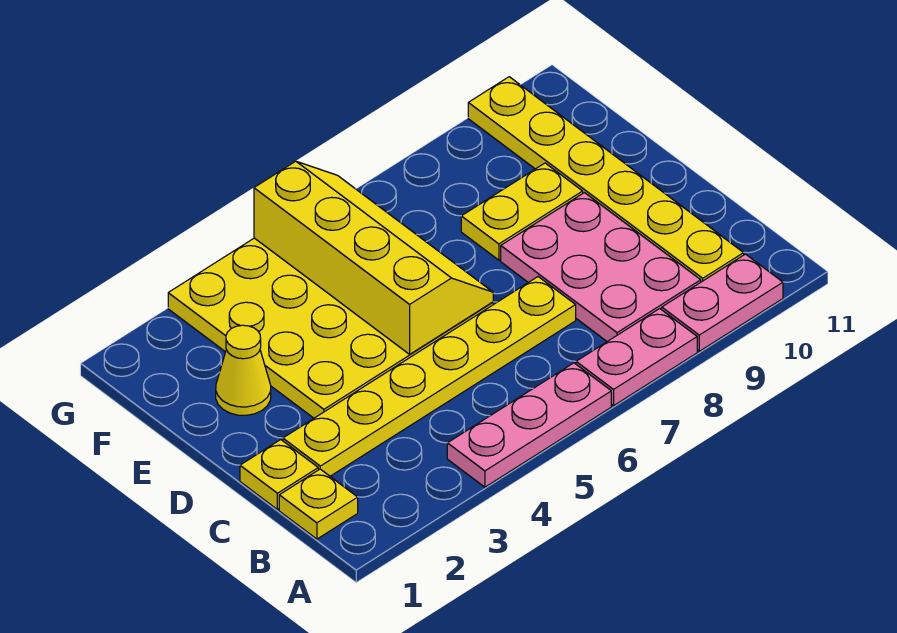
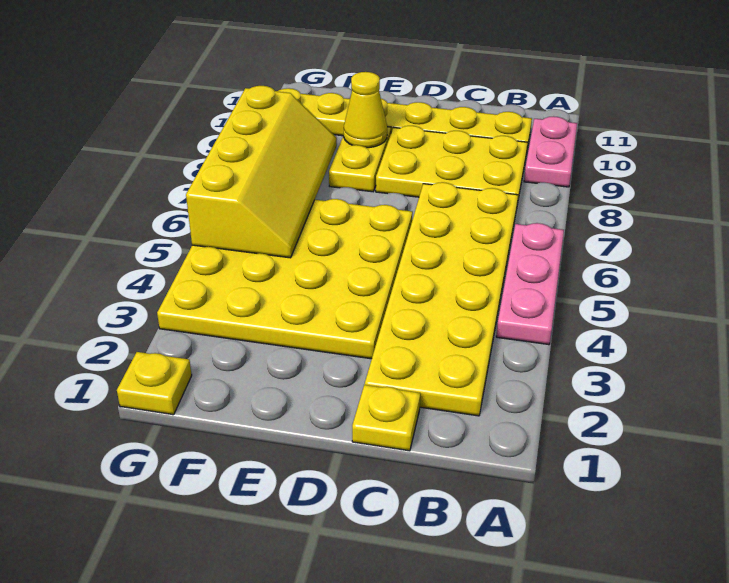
pink plate A7:A8 level 1 -> none
yellow plate B1 level 1 -> yellow plate G1 level 1
pink plate B8:D9 level 1 -> yellow plate B8:D9 level 1
yellow plate C2:C7 level 1 -> yellow plate B2:C7 level 1
yellow slope D5:G6 level 2 top 5 -> yellow slope F5:G8 level 2 top G
yellow cone E2 level 1 -> yellow cone E9 level 2

